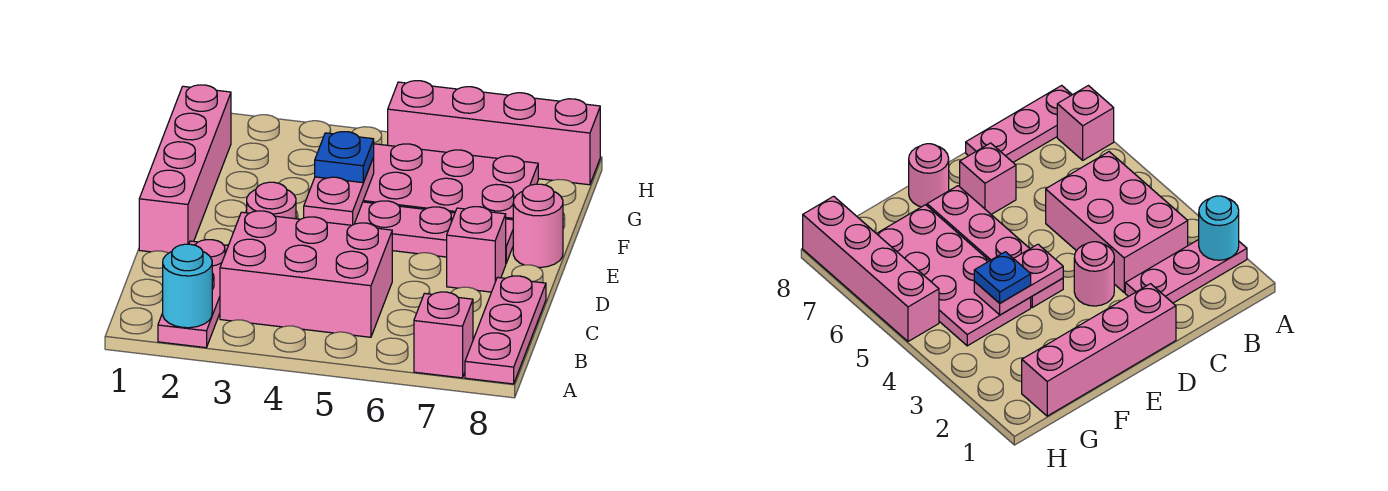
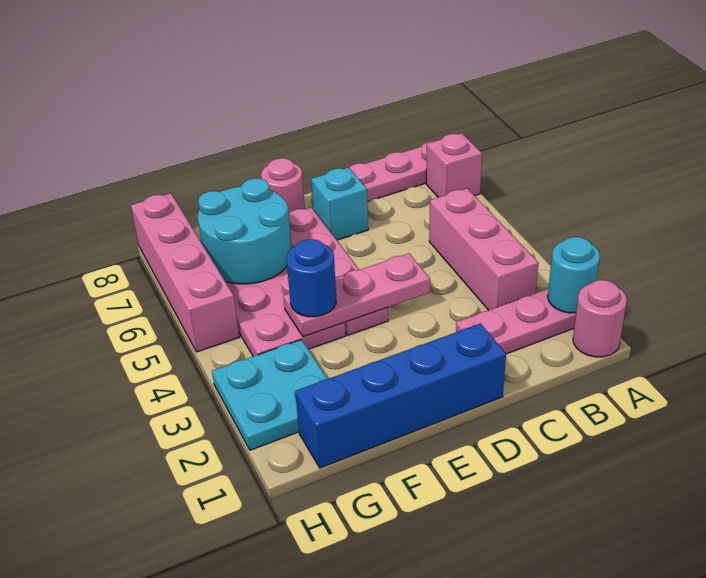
pink brick B3:C5 level 1 -> pink brick B3:B5 level 1
pink brick D1:G1 level 1 -> blue brick D1:G1 level 1
pink round brick D3 level 1 -> pink round brick A1 level 1
pink brick D7 level 1 -> cyan brick D7 level 1
pink plate E4:F4 level 2 -> pink plate D4:F4 level 2
blue plate F4 level 3 -> blue round brick F4 level 3
none -> cyan round brick F6:G7 level 2
none -> cyan plate G2:H3 level 1

